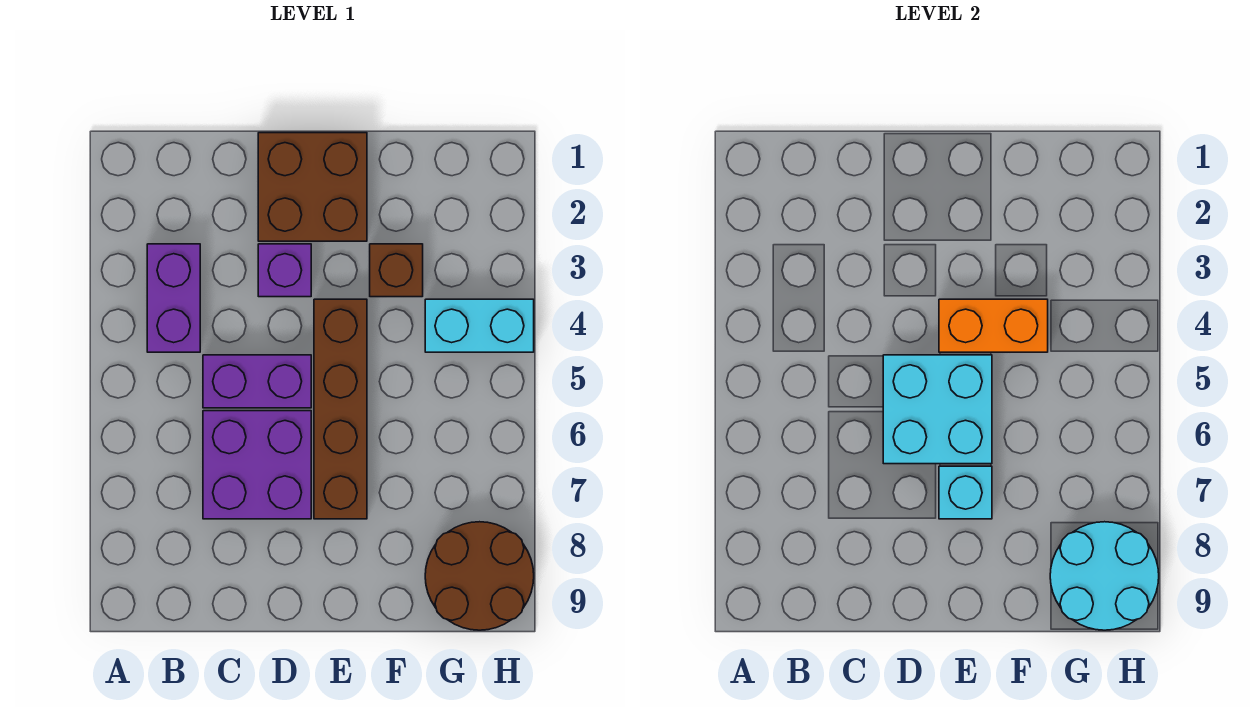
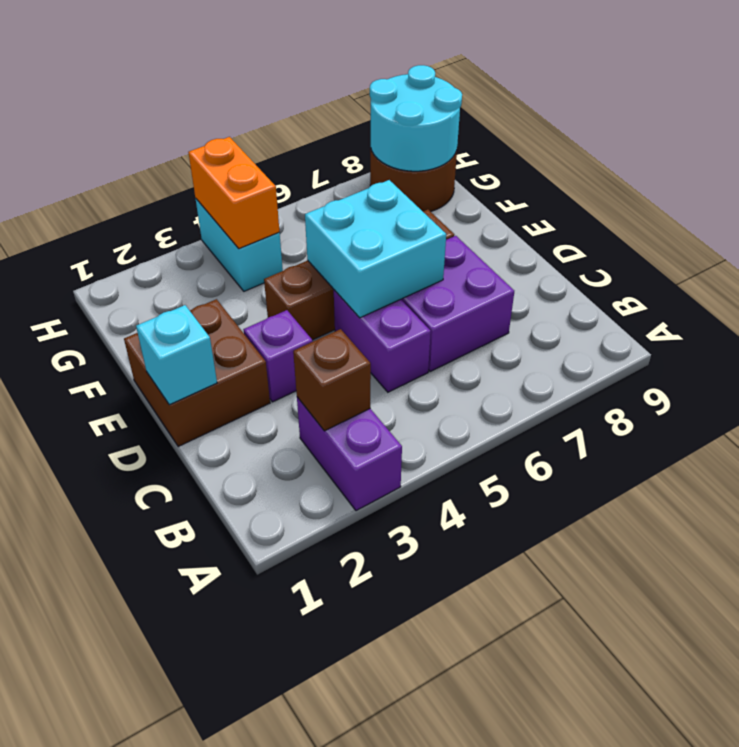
purple brick B3:B4 level 1 -> purple brick A3:B3 level 1
orange brick E4:F4 level 2 -> orange brick G4:H4 level 2
cyan brick E7 level 2 -> cyan brick D1 level 2
brown brick F3 level 1 -> brown brick B3 level 2

